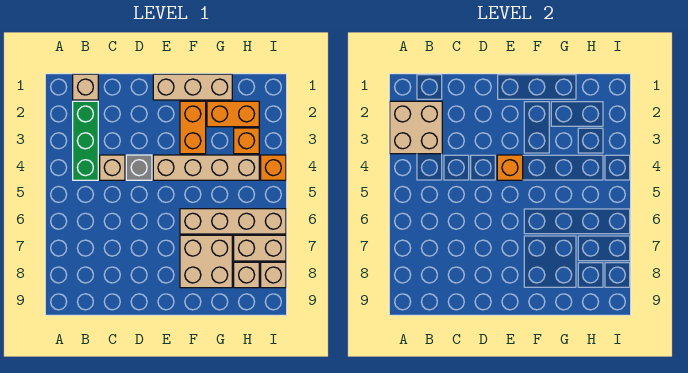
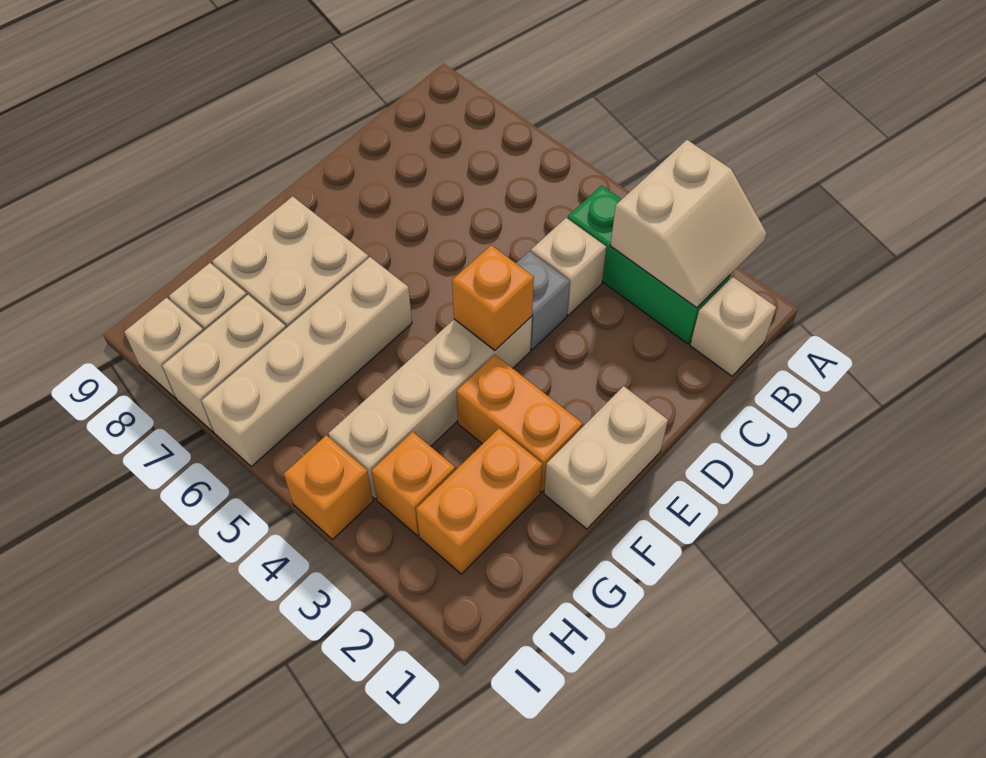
tan brick A2:B3 level 2 -> tan slope A2:B3 level 2 top 3
tan brick E1:G1 level 1 -> tan brick E1:F1 level 1

